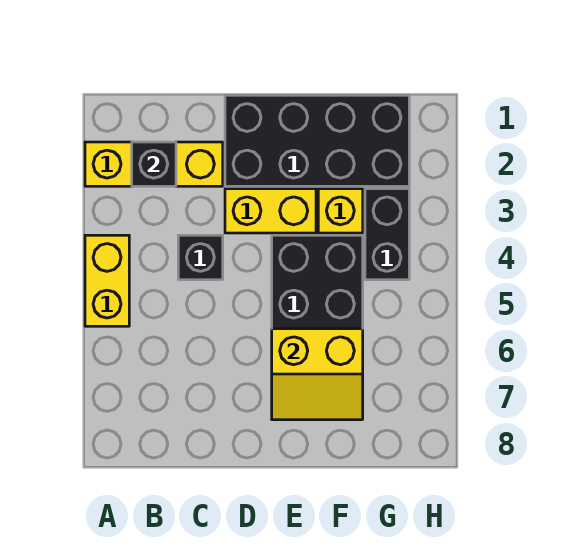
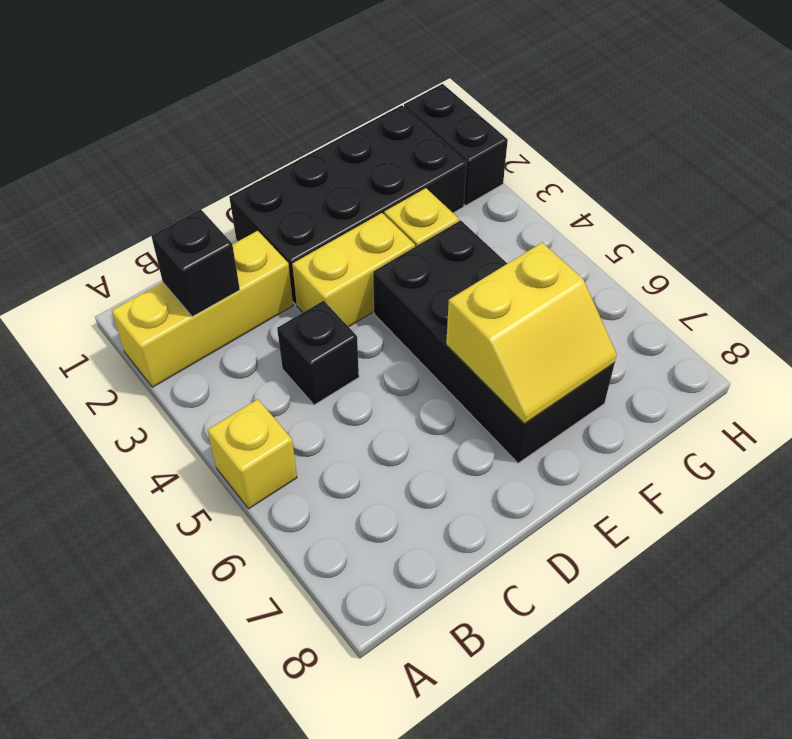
yellow brick A4:A5 level 1 -> yellow brick A5 level 1
black brick G3:G4 level 1 -> black brick H1:H2 level 1

